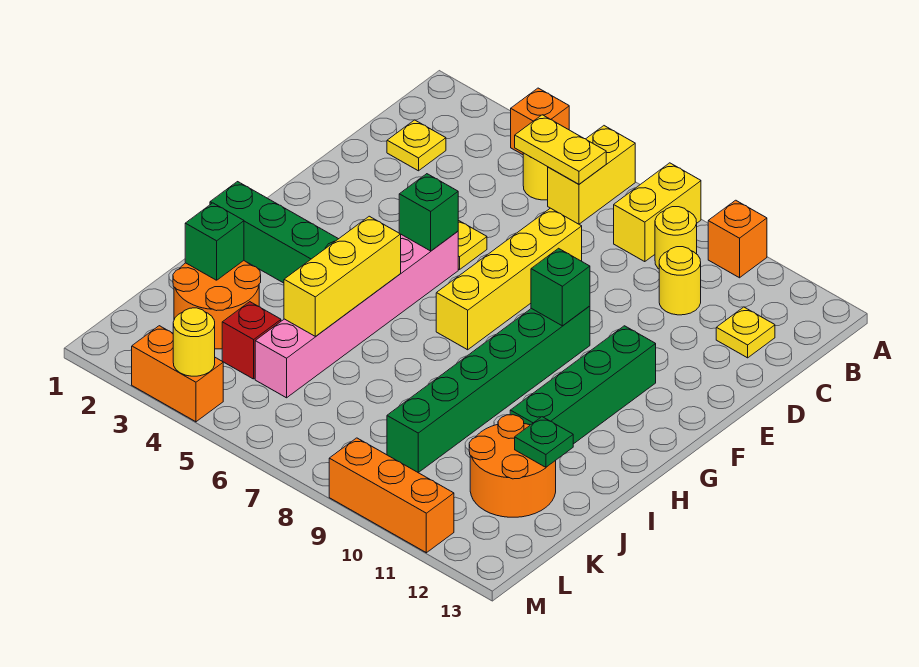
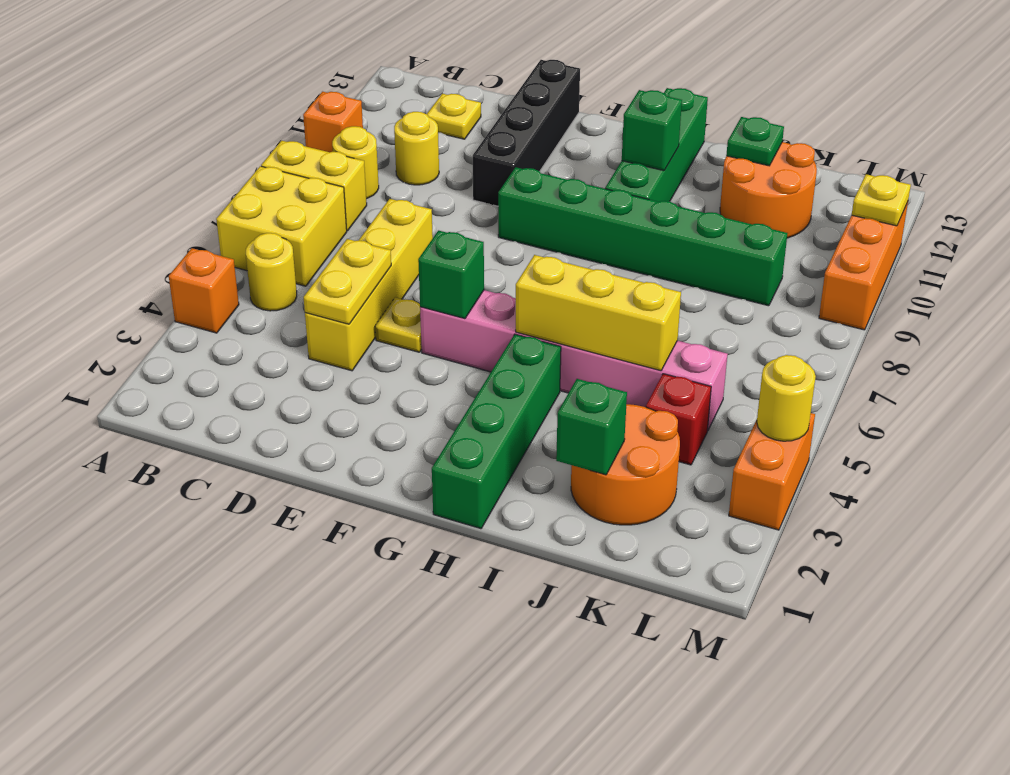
yellow brick A6:B6 level 1 -> yellow brick A6:B7 level 1
yellow plate B5:B6 level 2 -> yellow plate D4:D5 level 2
yellow plate C2 level 1 -> yellow plate M11 level 2
yellow brick D7:G7 level 1 -> yellow brick D4:D7 level 1
none -> black brick E10:E13 level 1
green brick F9 level 2 -> green brick H11 level 2
green brick F11:I11 level 1 -> green brick H10:H13 level 1

